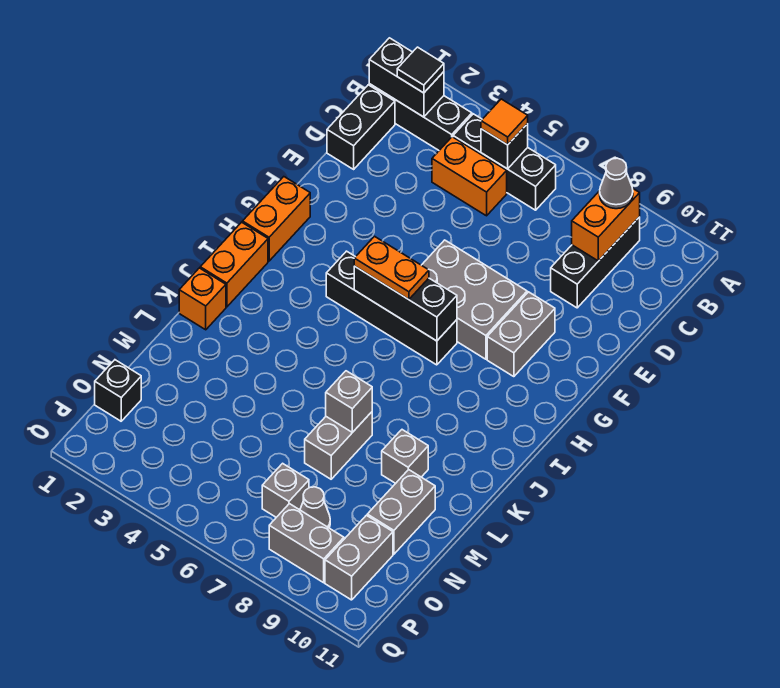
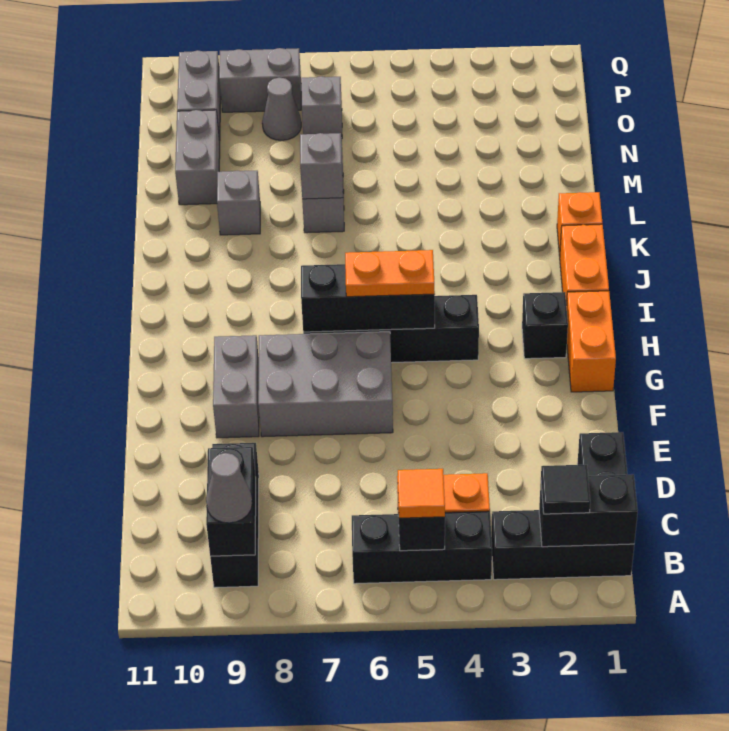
orange brick B9:C9 level 2 -> black brick B9:C9 level 2
black brick O1 level 1 -> black brick H2 level 1

